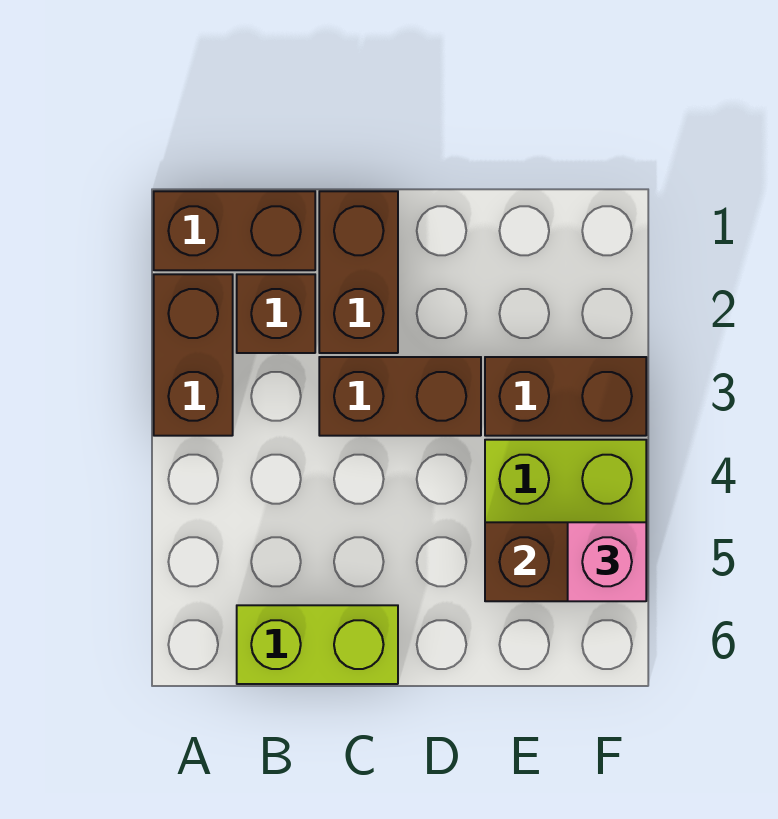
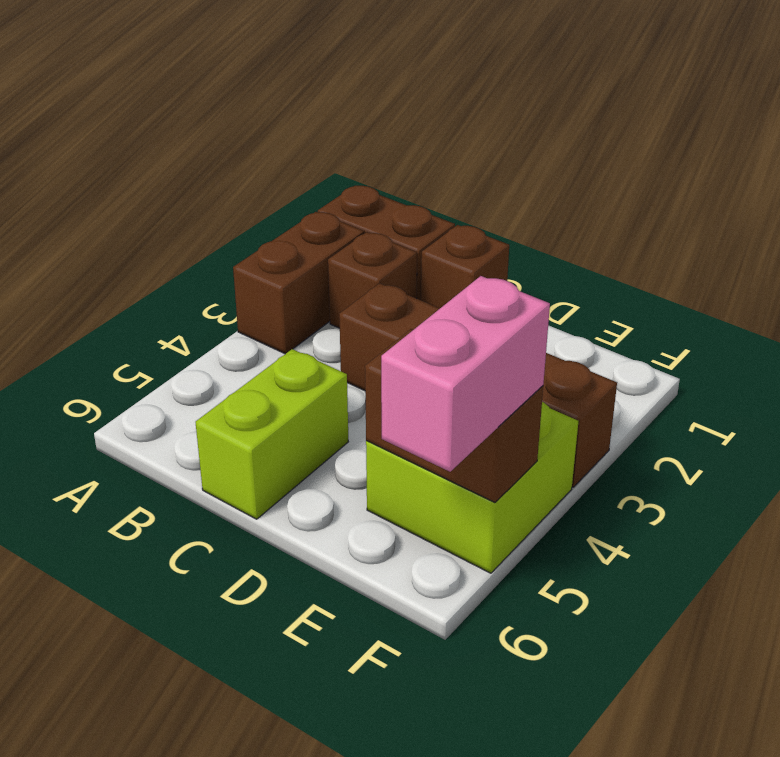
lime brick B6:C6 level 1 -> lime brick C5:C6 level 1
brown brick C1:C2 level 1 -> brown brick C1 level 1
pink brick F5 level 3 -> pink brick F5:F6 level 3

